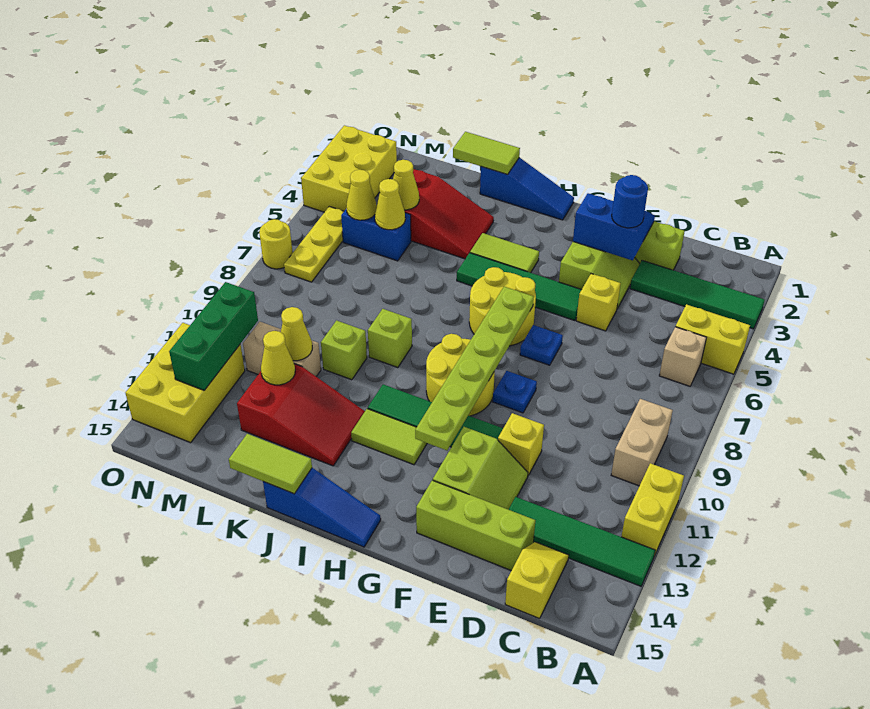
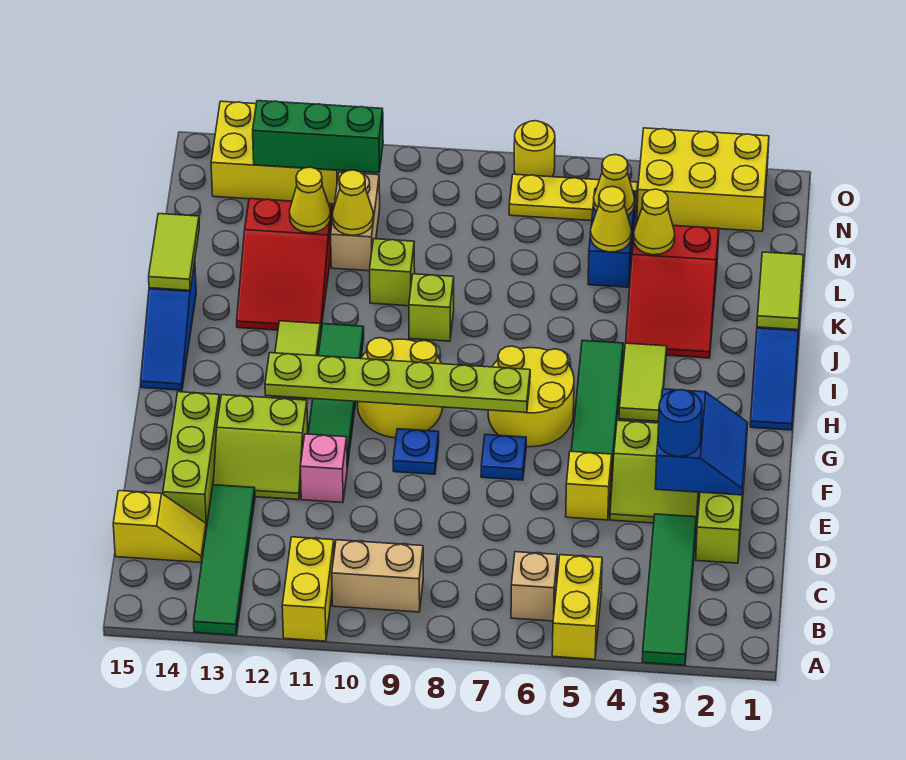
yellow brick A11:A12 level 1 -> yellow brick A11:B11 level 1
yellow brick E11 level 1 -> pink brick E11 level 1

